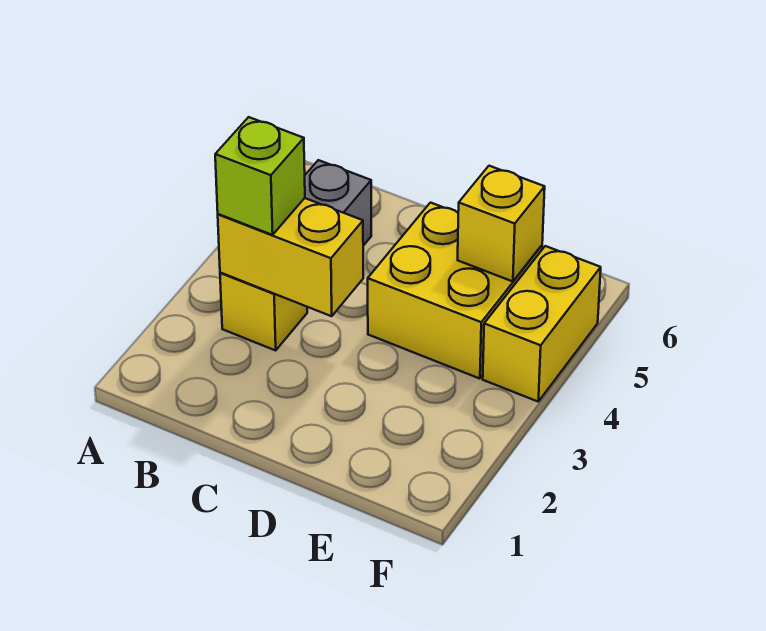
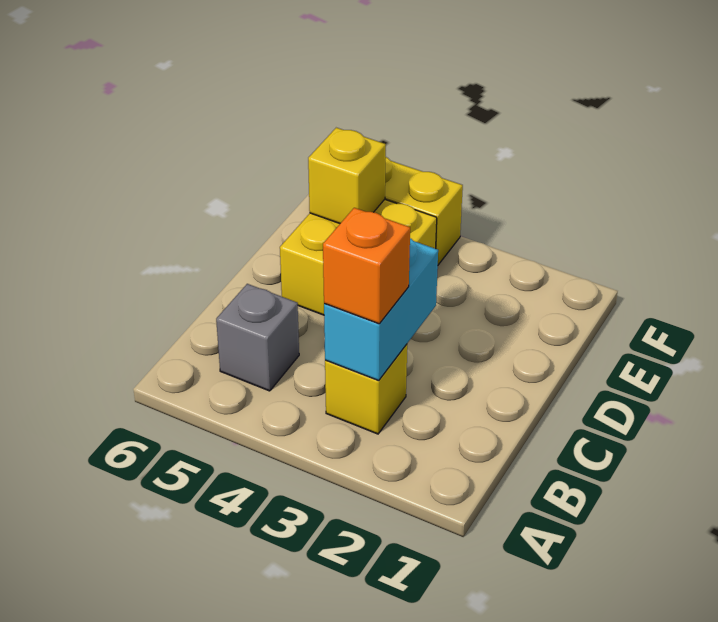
yellow brick B3:C3 level 2 -> cyan brick B3:C3 level 2
lime brick B3 level 3 -> orange brick B3 level 3

